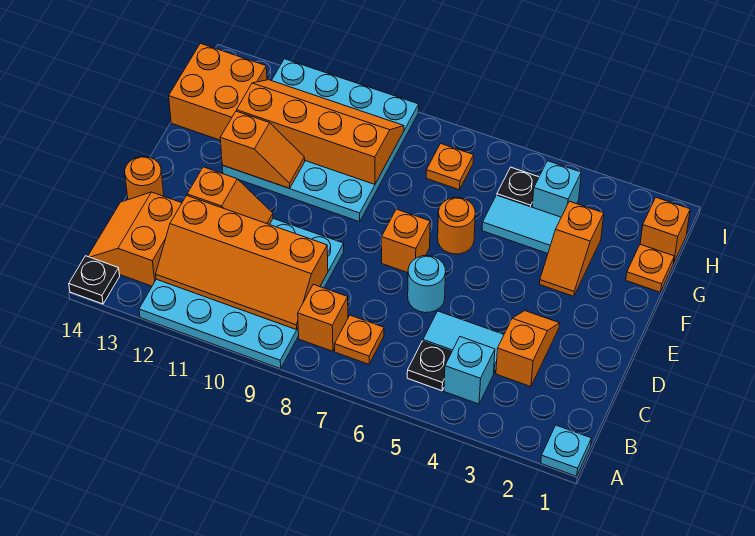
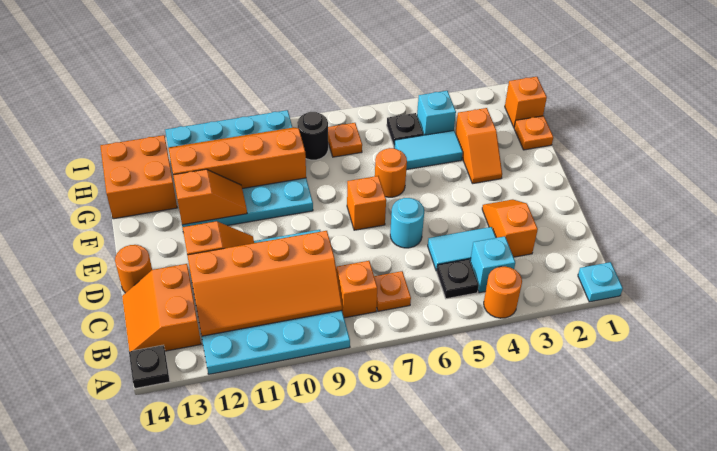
none -> orange round brick A4 level 1
none -> black round brick H8 level 1

